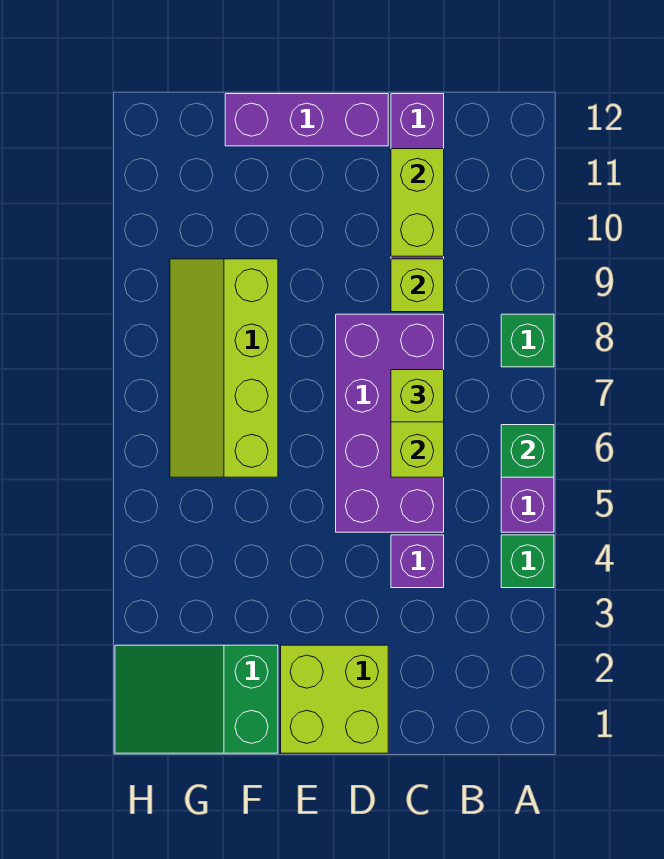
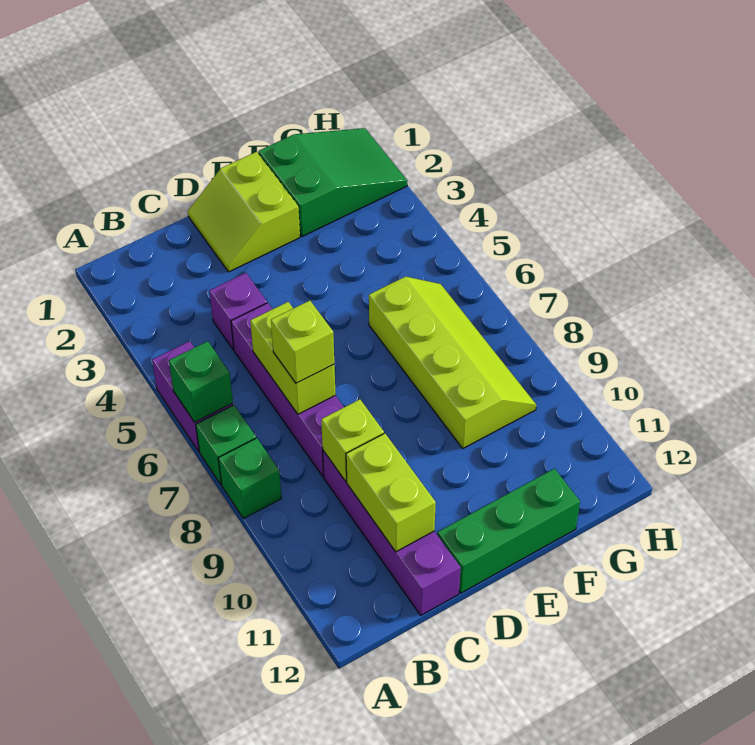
green brick A4 level 1 -> green brick A7 level 1
purple brick C5:D8 level 1 -> purple brick C5:C8 level 1
lime brick D1:E2 level 1 -> lime slope D1:E2 level 1 top E
purple brick D12:F12 level 1 -> green brick D12:F12 level 1

